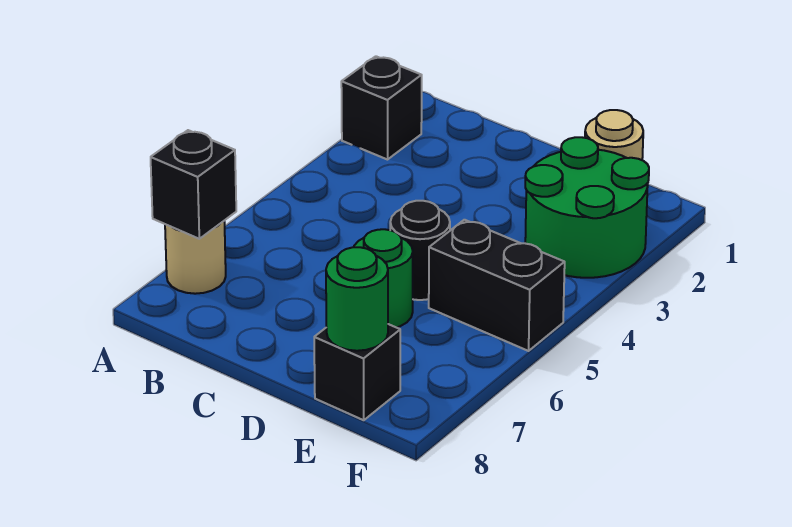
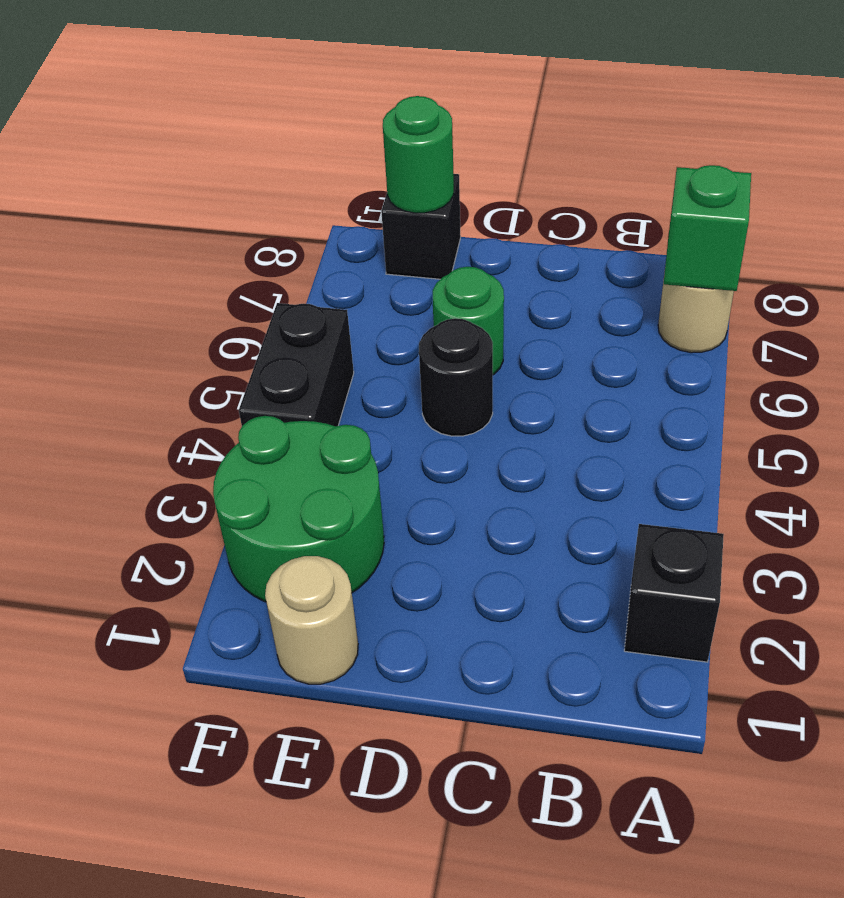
black brick A7 level 2 -> green brick A7 level 2
black brick E5:F5 level 1 -> black brick F4:F5 level 1

